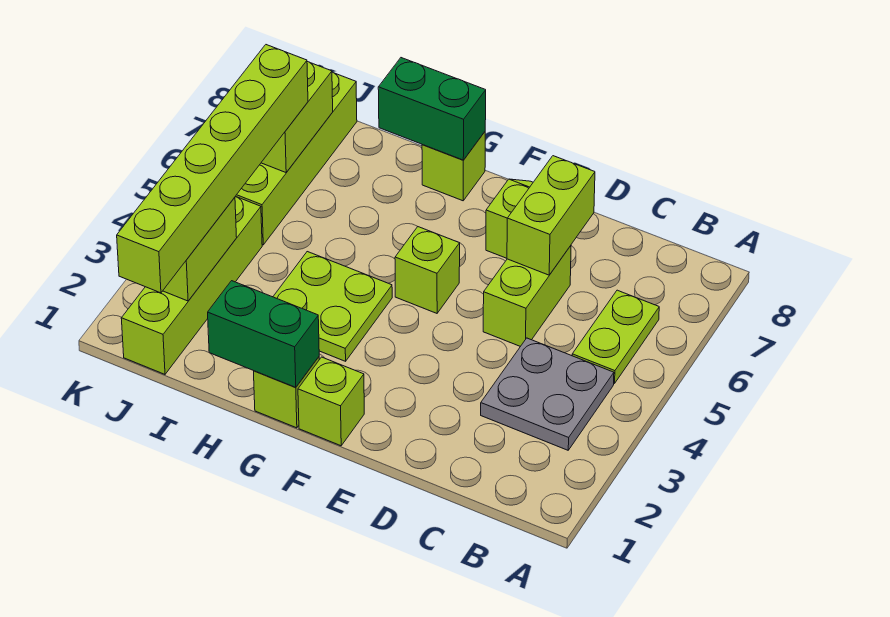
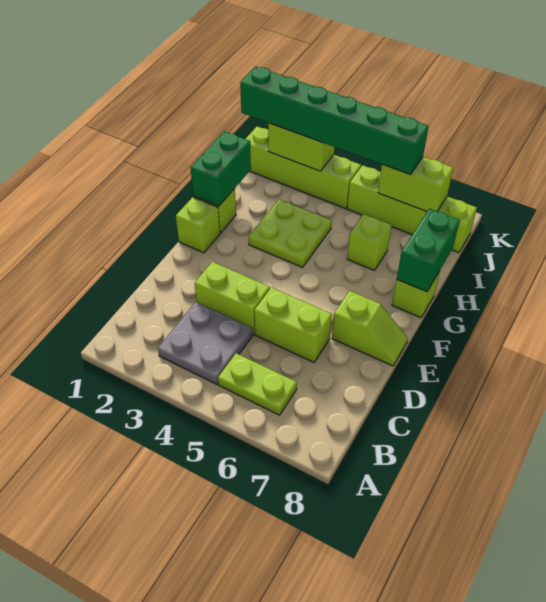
lime brick D6:D7 level 2 -> lime brick D3:D4 level 1
lime brick F5 level 1 -> lime brick H6 level 1
lime brick J1:J6 level 3 -> green brick J1:J6 level 3

